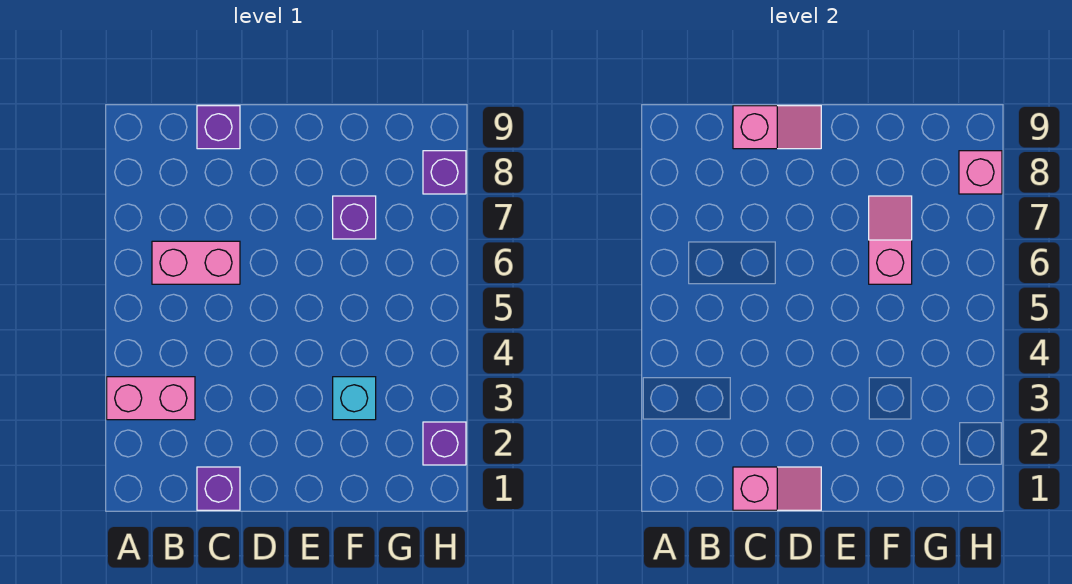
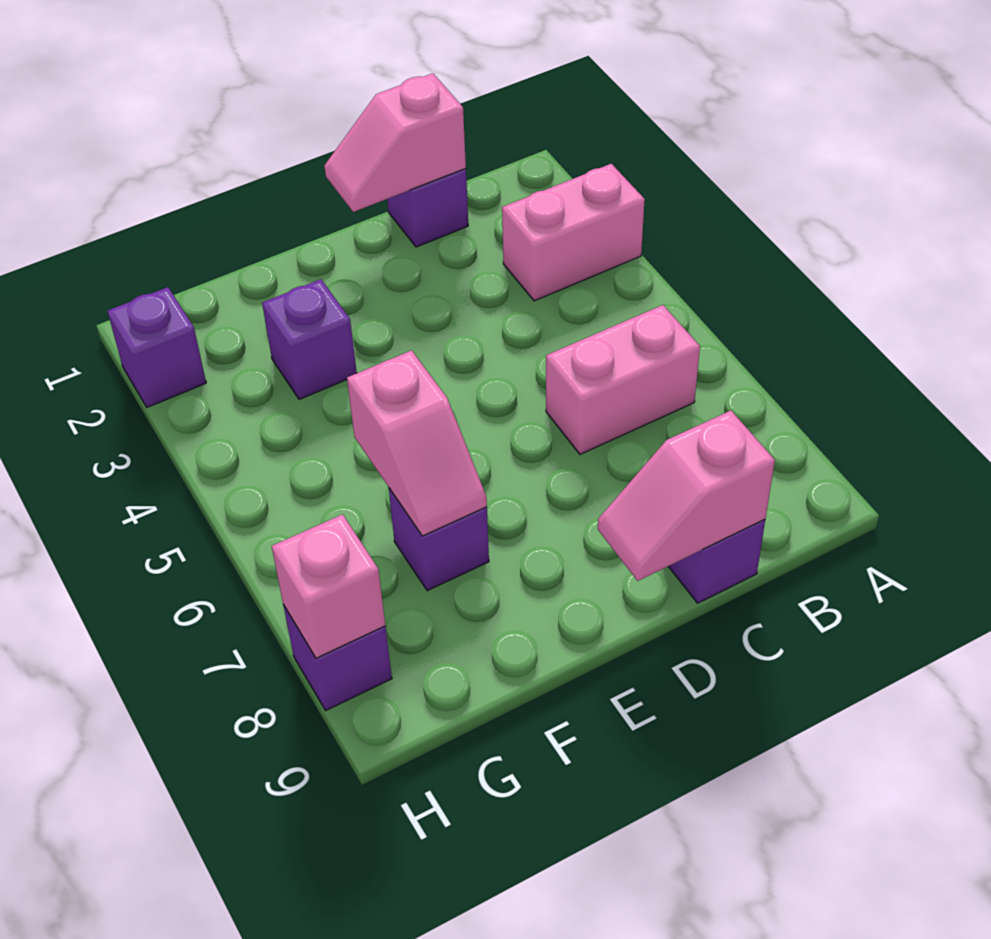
cyan brick F3 level 1 -> purple brick F3 level 1

